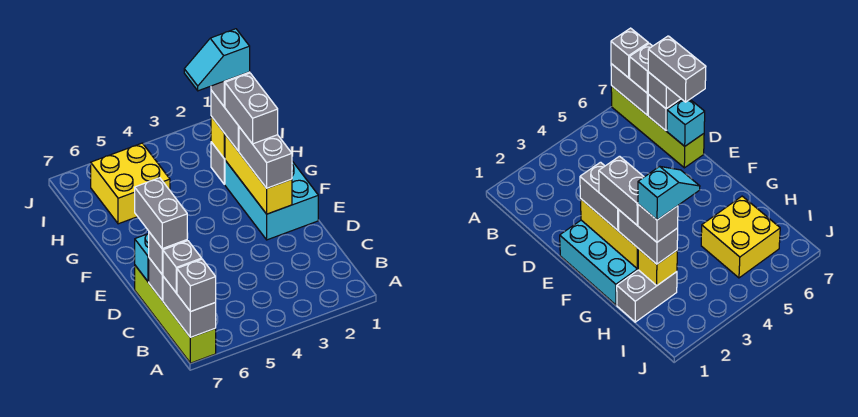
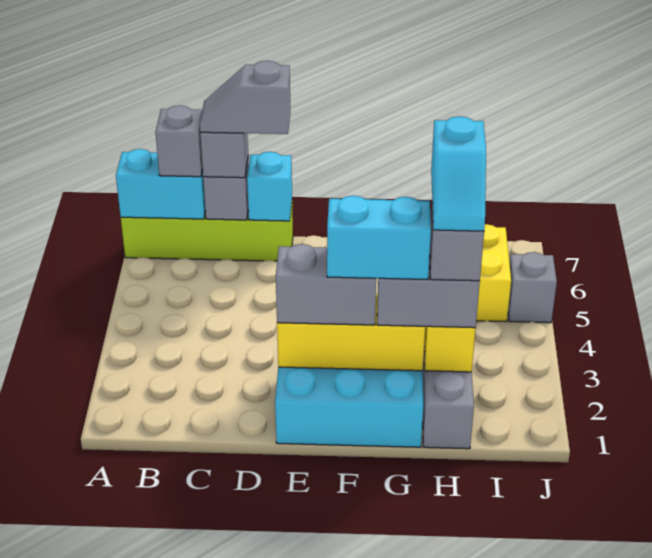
grey brick A7:B7 level 2 -> cyan brick A7:B7 level 2
grey brick A7 level 3 -> grey brick J5 level 1
grey brick C7:D7 level 4 -> grey slope C7:D7 level 4 top D
grey brick F2:G2 level 4 -> cyan brick F2:G2 level 4
cyan slope H2:H3 level 5 top 2 -> cyan slope H2:H3 level 5 top 3

